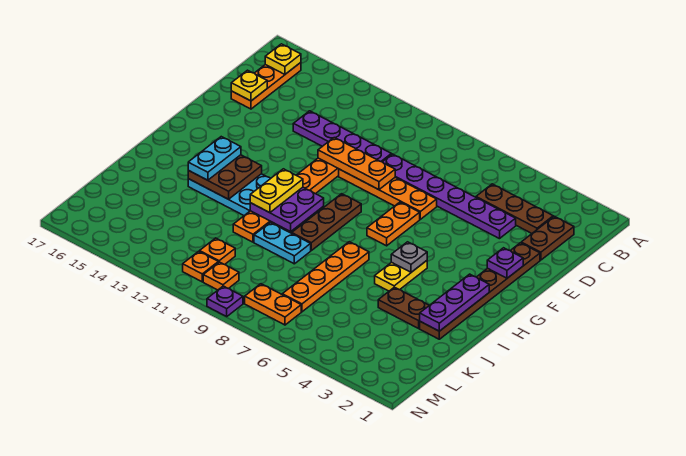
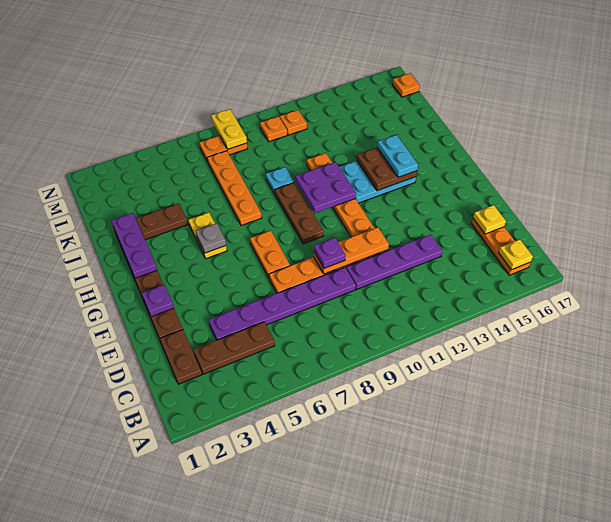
yellow plate H11:I11 level 3 -> yellow plate M8:N8 level 2
cyan plate J9:J10 level 1 -> cyan plate J9 level 1
orange plate L11 level 1 -> orange plate M17 level 1
purple plate N9 level 1 -> purple plate E9 level 3

